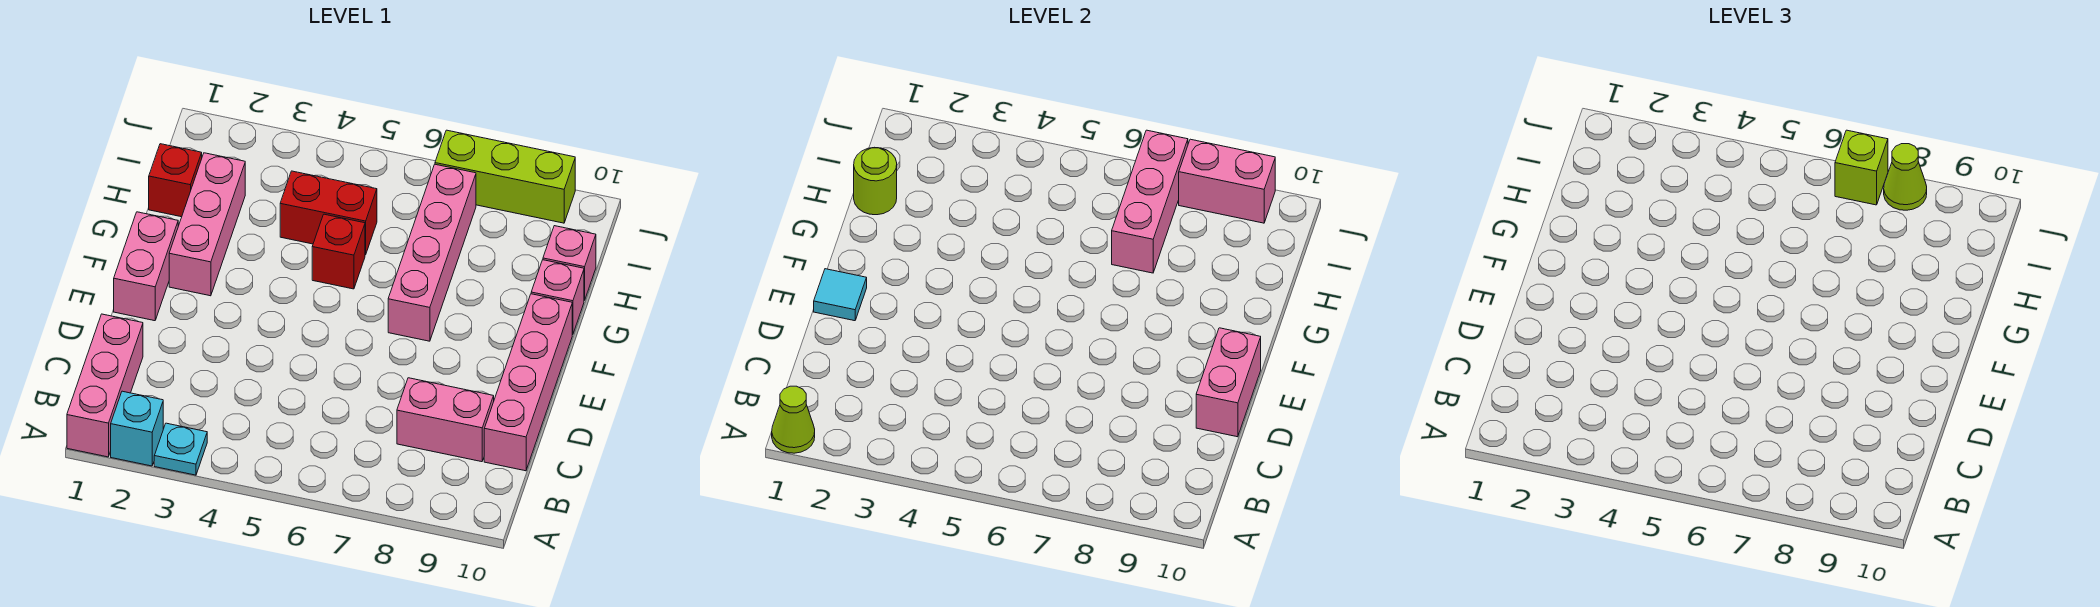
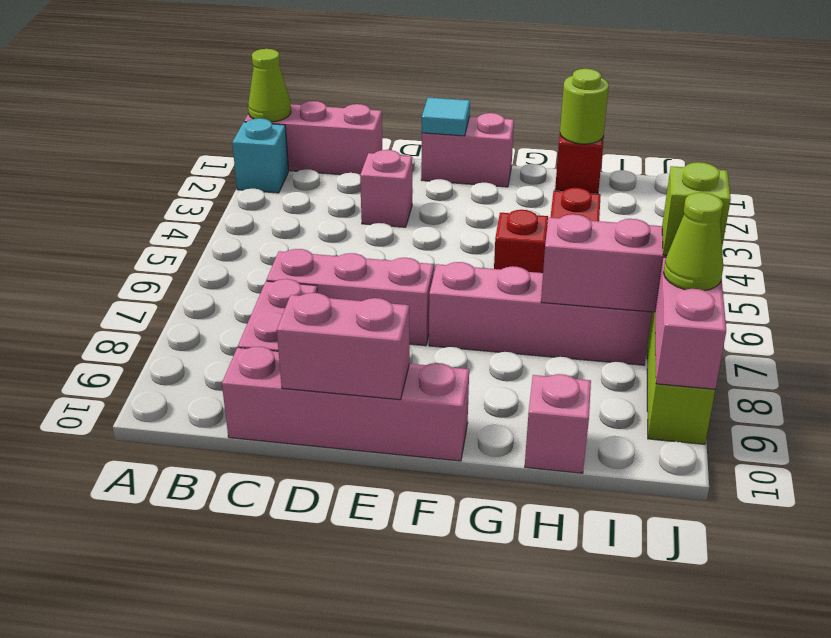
cyan plate A3 level 1 -> none
pink brick F2:H2 level 1 -> pink brick C7:E7 level 1
pink brick G10 level 1 -> pink brick D3 level 1

